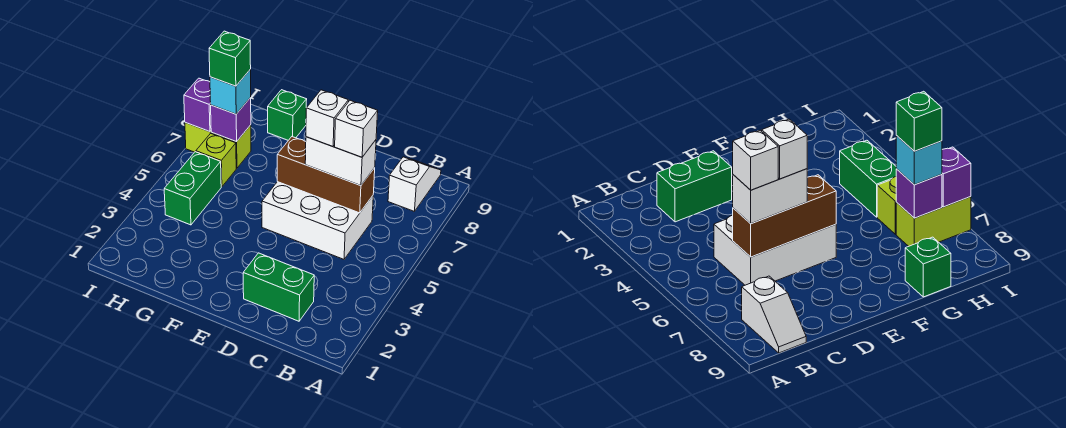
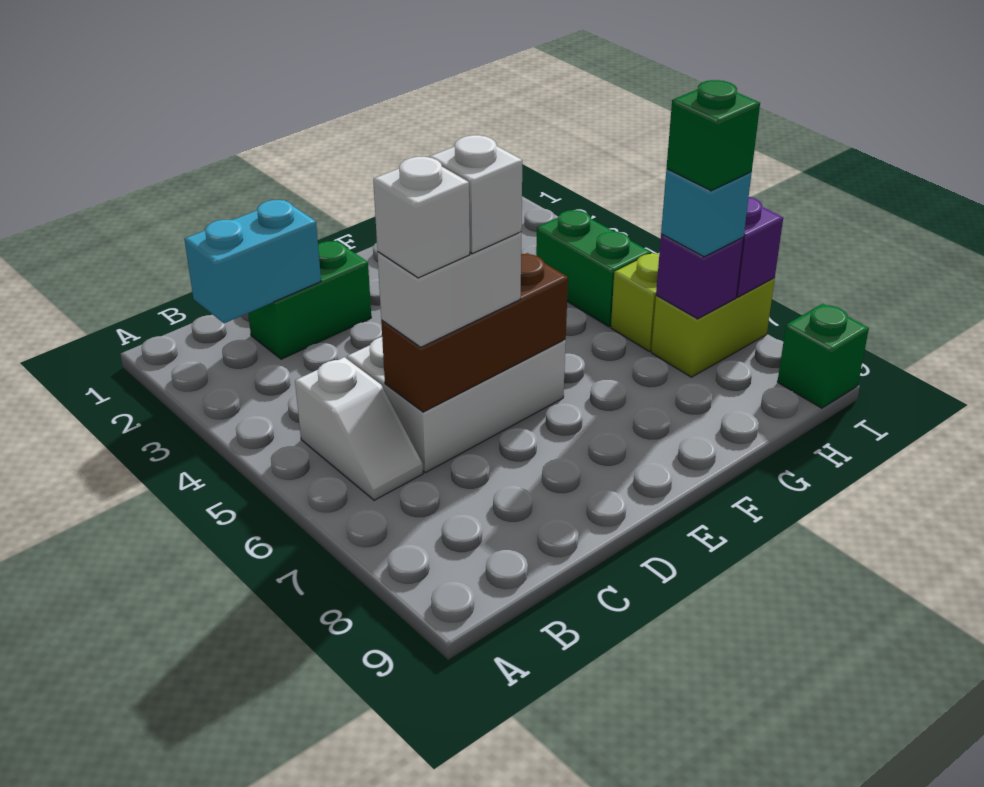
none -> cyan brick B2:C2 level 2
white slope B8:B9 level 1 top 8 -> white slope B5:B6 level 1 top 5
green brick G9 level 1 -> green brick I9 level 1

